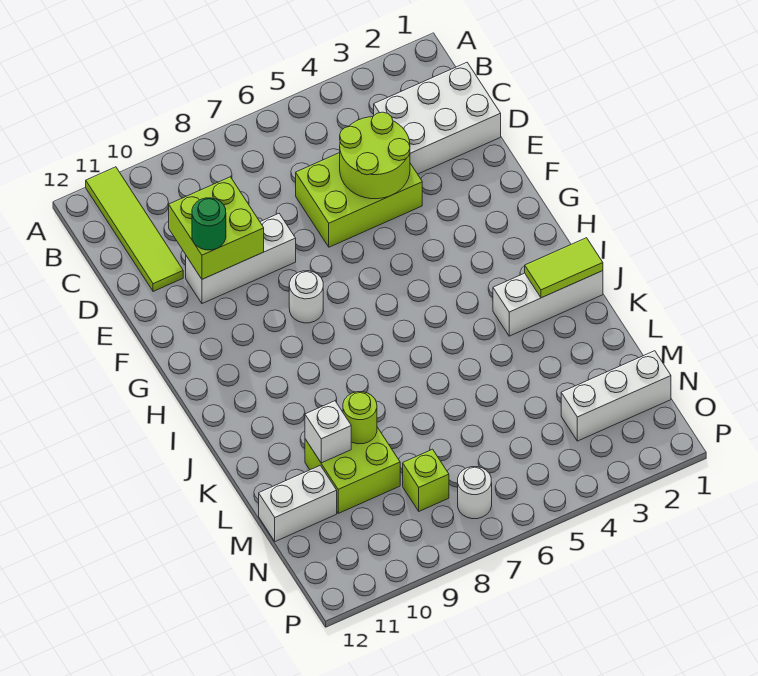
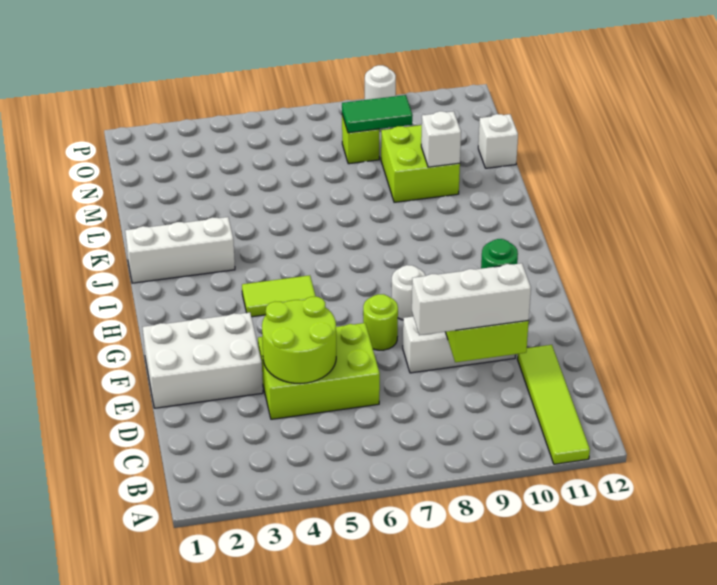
white brick C1:D3 level 1 -> white brick E1:F3 level 1
lime tile J1:J2 level 2 -> lime tile H4:H5 level 1
lime round brick L9 level 2 -> lime round brick F7 level 1
white brick M11:M12 level 1 -> white brick M12 level 1
white brick N1:N3 level 1 -> white brick D8:D10 level 3
none -> green tile N8:N9 level 2
white round brick O7 level 1 -> white round brick P9 level 1

